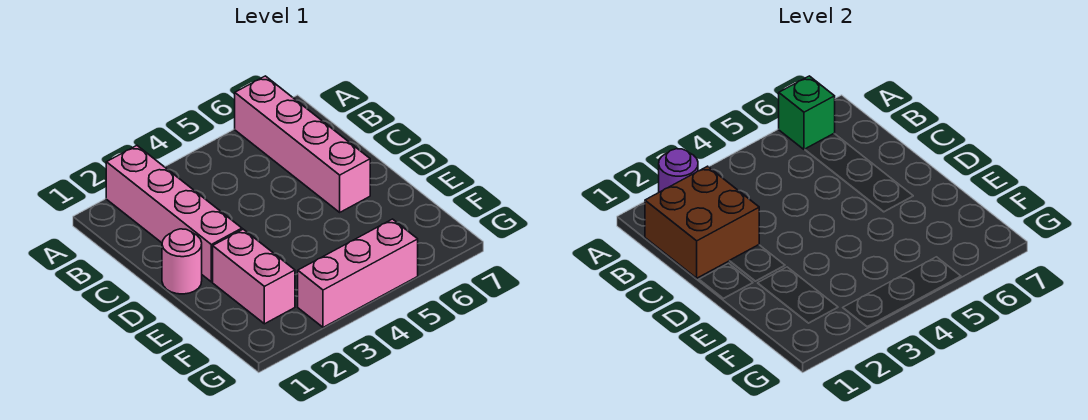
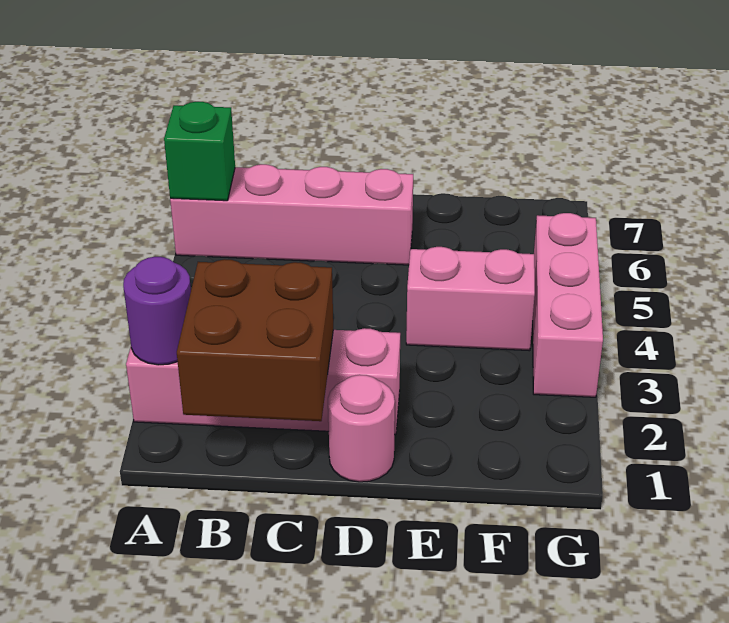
pink brick E2:F2 level 1 -> pink brick E4:F4 level 1

